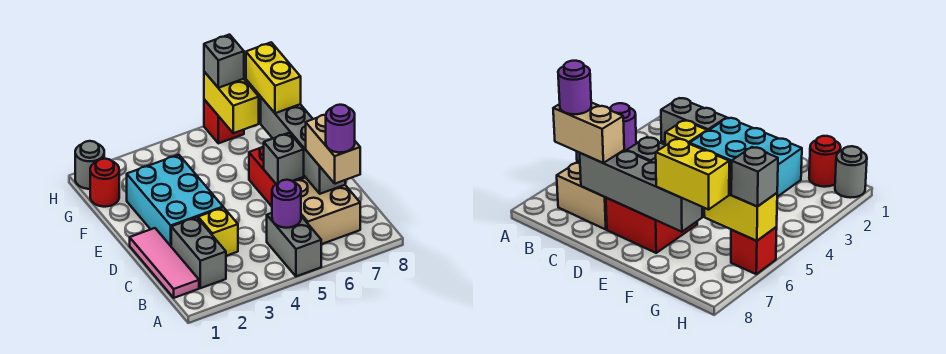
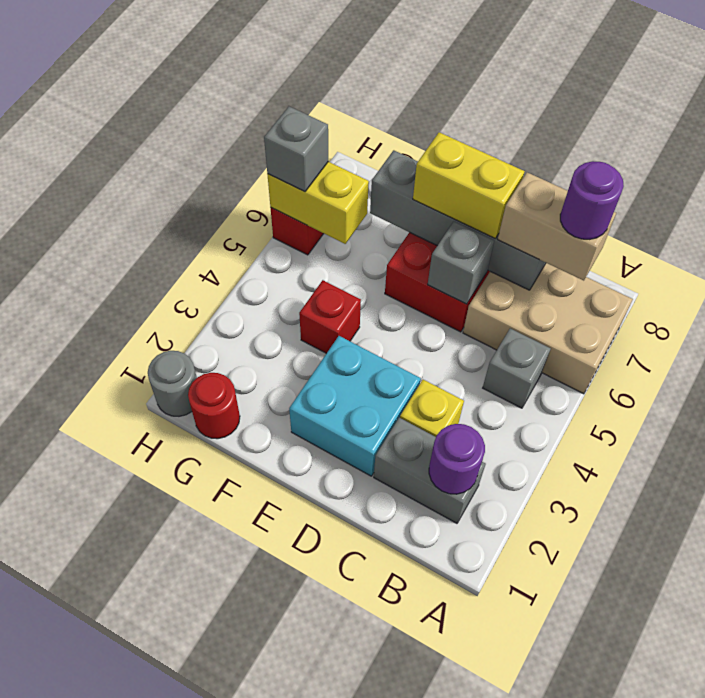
grey brick A5:B5 level 1 -> grey brick B5 level 1
pink tile B1:D1 level 1 -> none
purple round brick B5 level 2 -> purple round brick B2 level 2
tan brick B6:C7 level 1 -> tan brick A6:C7 level 1
cyan brick D2:F3 level 1 -> cyan brick D2:E3 level 1
none -> red brick F4 level 1
yellow brick F7:G7 level 3 -> yellow brick D7:E7 level 3

